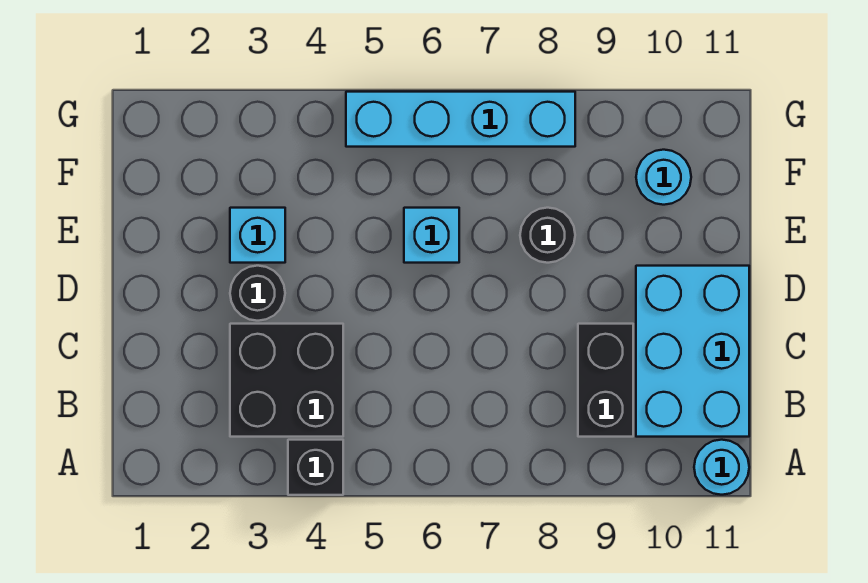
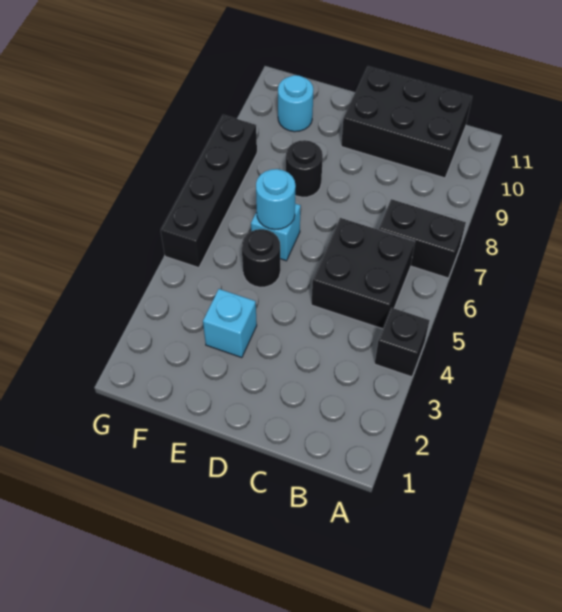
cyan round brick A11 level 1 -> cyan round brick E6 level 2
black brick B3:C4 level 1 -> black brick B5:C6 level 1
black brick B9:C9 level 1 -> black brick A7:B7 level 1
cyan brick B10:D11 level 1 -> black brick B10:D11 level 1
black round brick D3 level 1 -> black round brick E5 level 1
cyan brick G5:G8 level 1 -> black brick G5:G8 level 1

